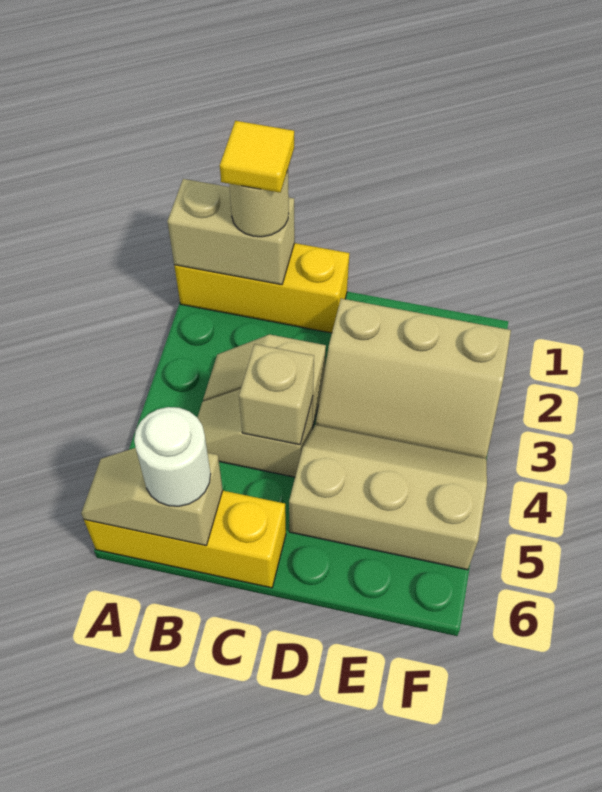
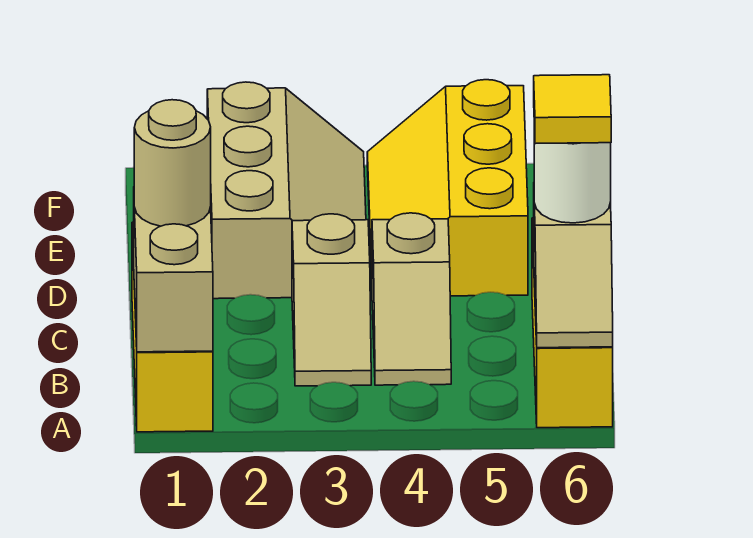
yellow tile B1 level 4 -> yellow tile B6 level 4
tan brick C4 level 2 -> none
tan slope D4:F5 level 1 top 5 -> yellow slope D4:F5 level 1 top 5

